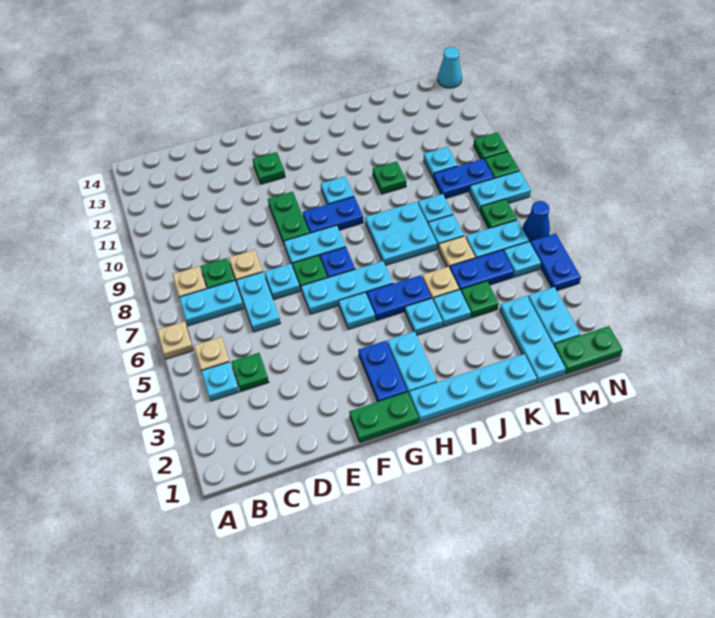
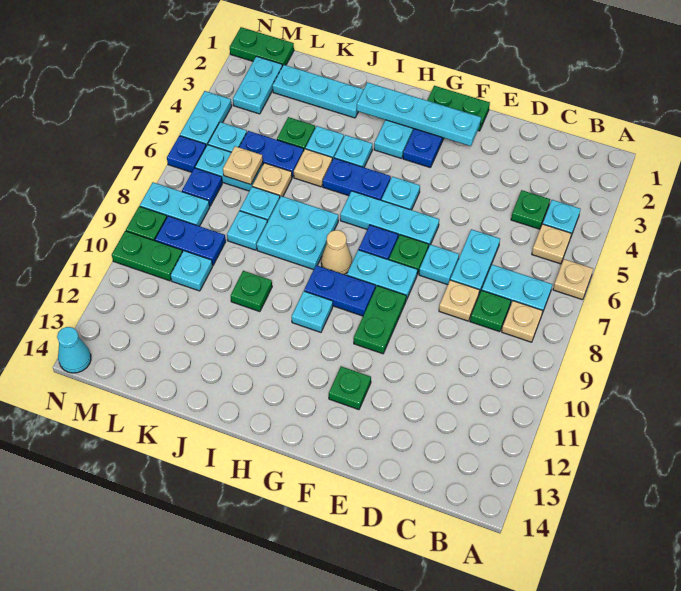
cyan plate H1:K1 level 1 -> cyan plate F2:I2 level 2
none -> tan cone H8 level 1
cyan plate L1:L3 level 1 -> cyan plate J2:L2 level 1
none -> tan plate L6 level 2
green plate M7 level 1 -> blue plate M7 level 1
blue plate N4:N5 level 1 -> cyan plate N4:N5 level 1
blue cone N6 level 1 -> blue plate N6 level 1
green plate N10 level 1 -> green plate M10:N10 level 1

